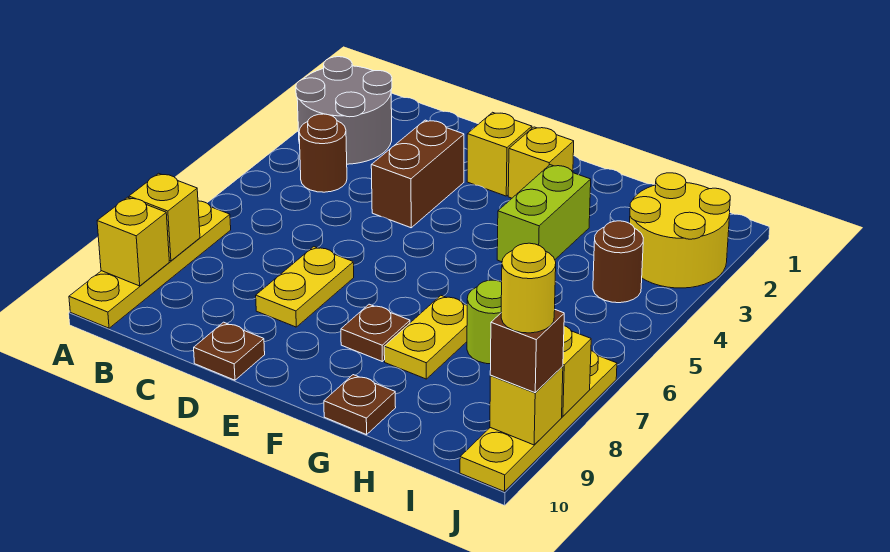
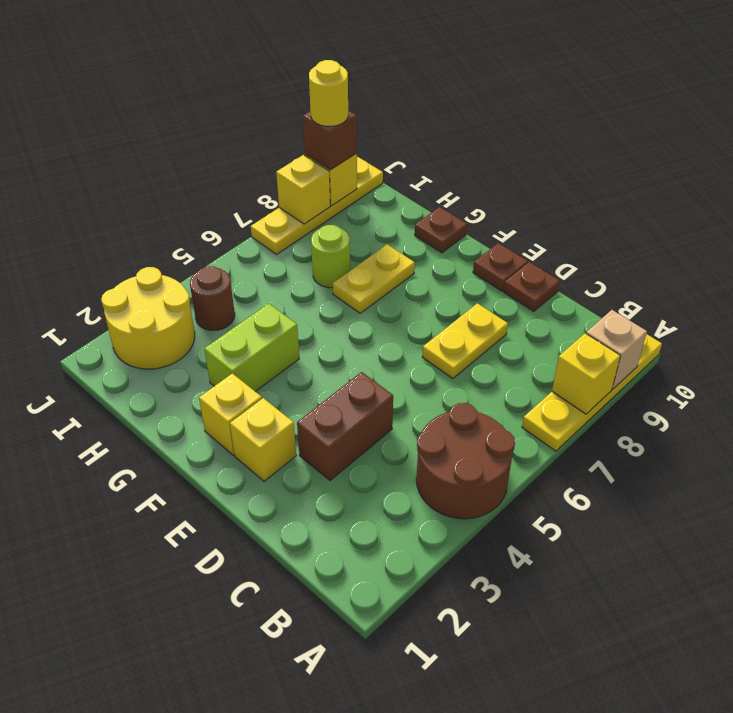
grey round brick A2:B3 level 1 -> none
yellow brick A9 level 2 -> tan brick A9 level 2
brown round brick B4 level 1 -> brown round brick A4:B5 level 1
brown plate F8 level 1 -> brown plate E10 level 1

